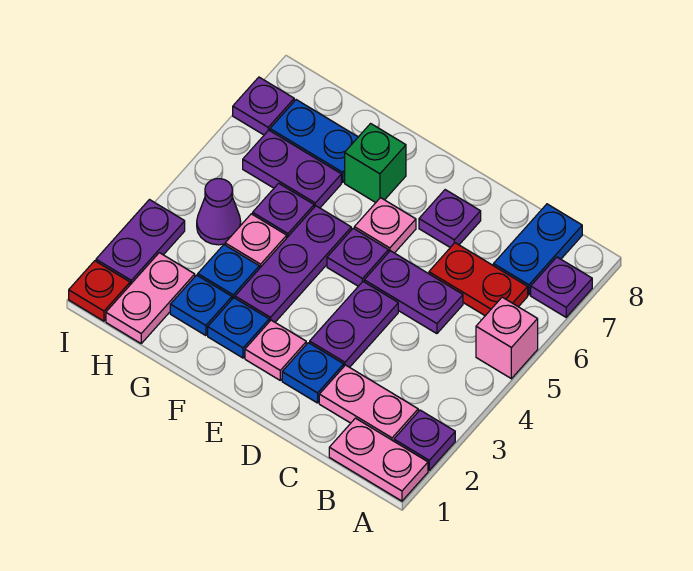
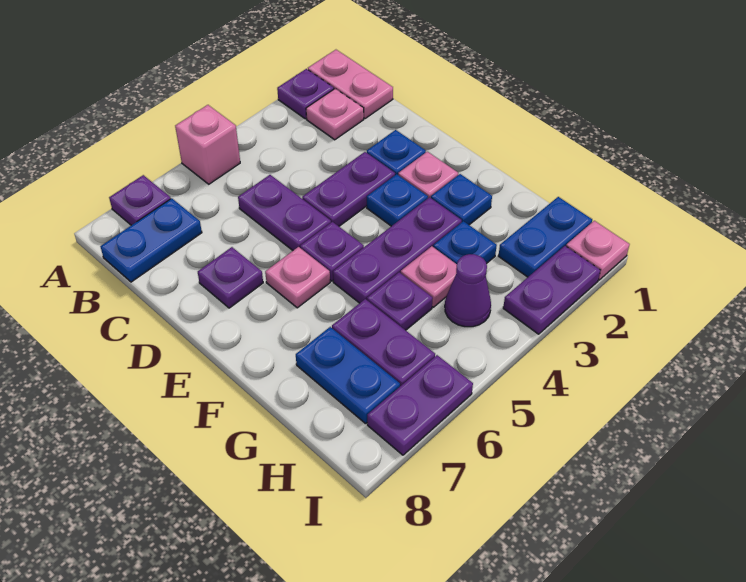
pink plate B2:C2 level 1 -> pink plate B2 level 1
red plate B6:C6 level 1 -> none
green brick F7 level 1 -> none
blue plate G2 level 1 -> blue plate E3 level 1
pink plate H1:H2 level 1 -> blue plate H1:H2 level 1
red plate I1 level 1 -> pink plate I1 level 1
purple plate I7 level 1 -> purple plate I6:I7 level 1

